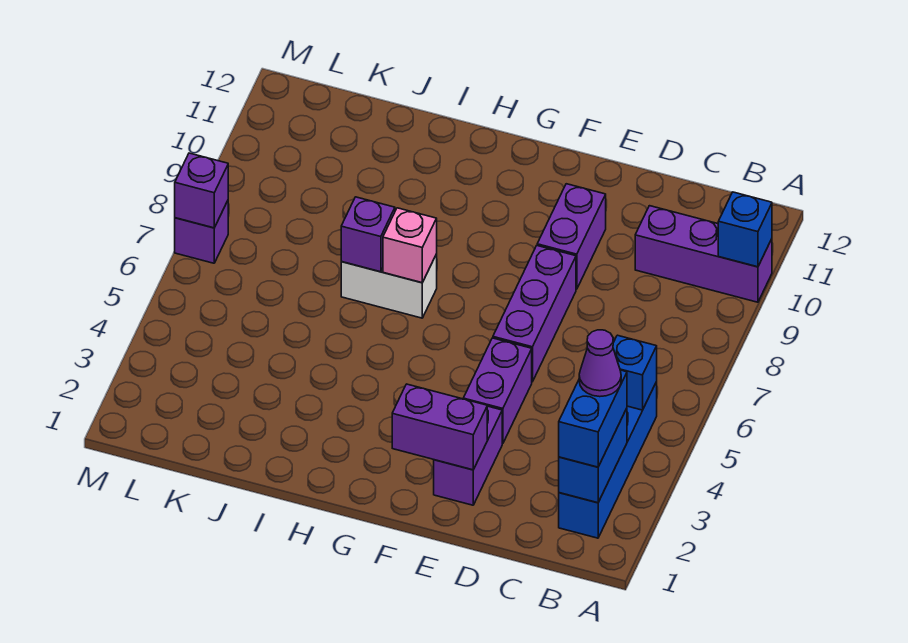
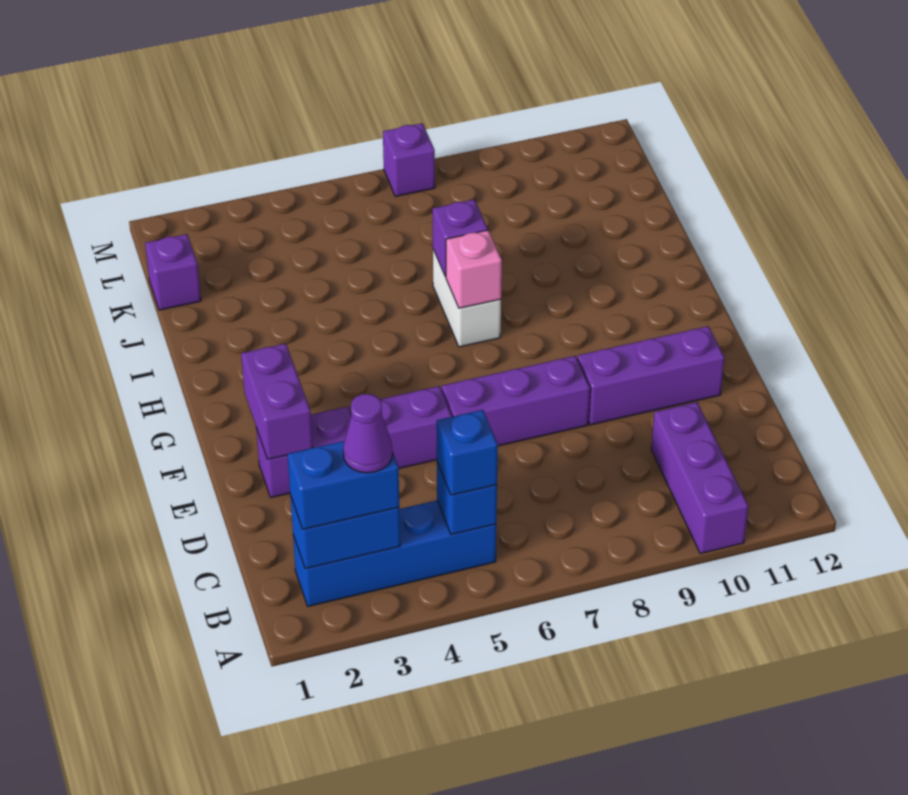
blue brick A10 level 2 -> blue brick B5 level 3
purple brick E9:E10 level 1 -> purple brick E9:E11 level 1
purple brick M7 level 2 -> purple brick K1 level 1

